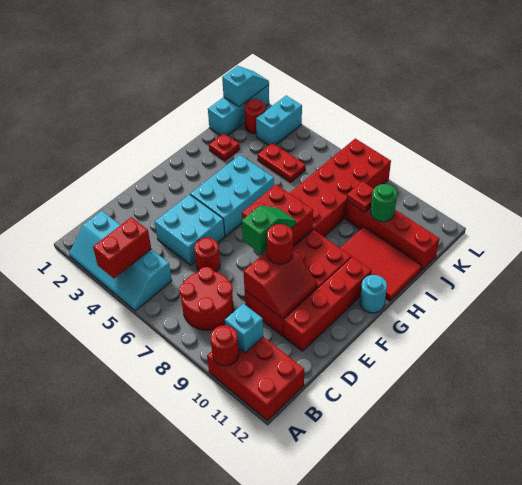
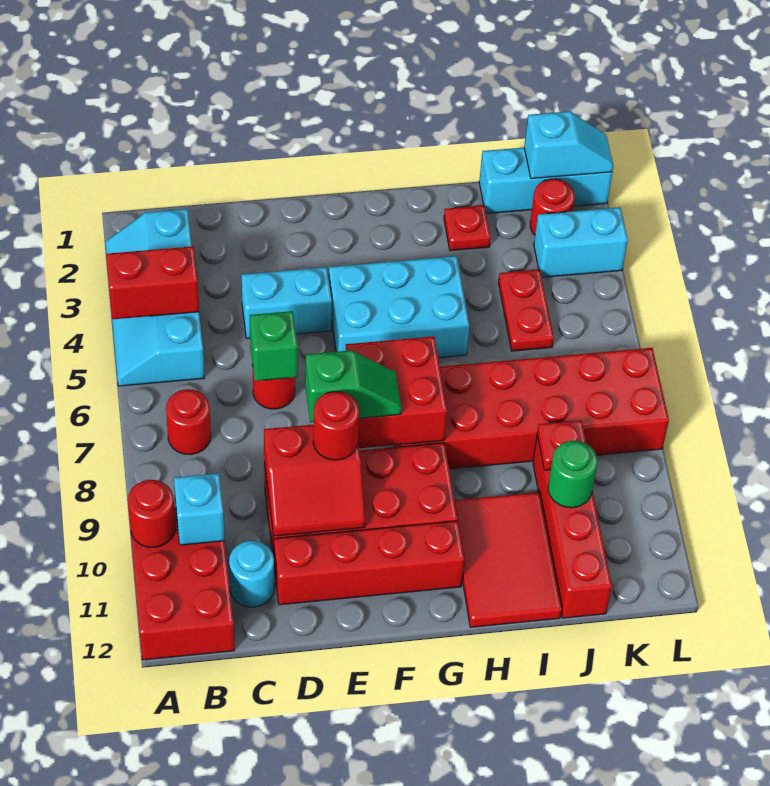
red round brick B7:C8 level 1 -> red round brick B7 level 1
cyan brick D4:E5 level 1 -> cyan brick D4:E4 level 1
none -> green brick D6 level 2
cyan round brick G12 level 1 -> cyan round brick C11 level 1

